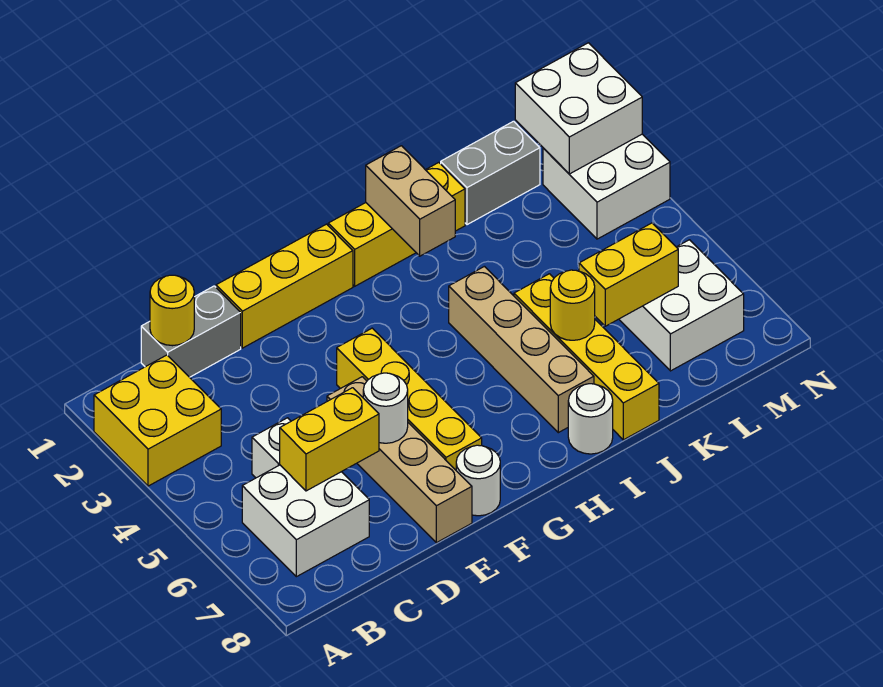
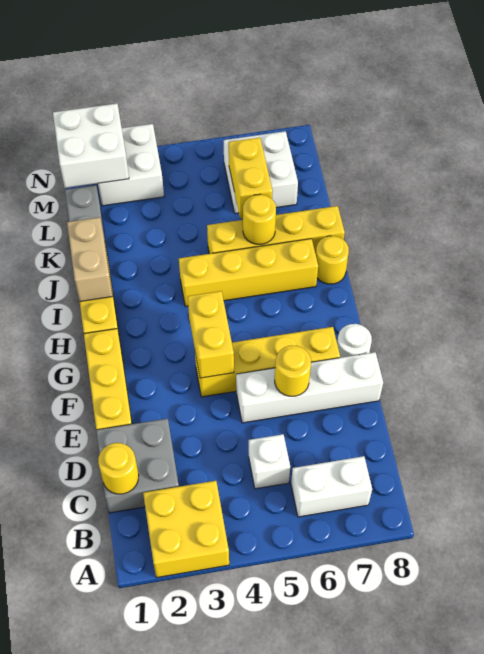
white brick B6:C7 level 1 -> white brick B6:B7 level 1
grey brick C1:D1 level 1 -> grey brick C1:D2 level 1
yellow brick C6:D6 level 2 -> yellow brick F4:G4 level 2
tan brick E5:E8 level 1 -> white brick E5:E8 level 1
white round brick E6 level 2 -> yellow round brick E6 level 2
tan brick I1:I2 level 2 -> tan brick I1:J1 level 2
tan brick I4:I7 level 1 -> yellow brick I4:I7 level 1
white round brick I8 level 1 -> yellow round brick I8 level 1

